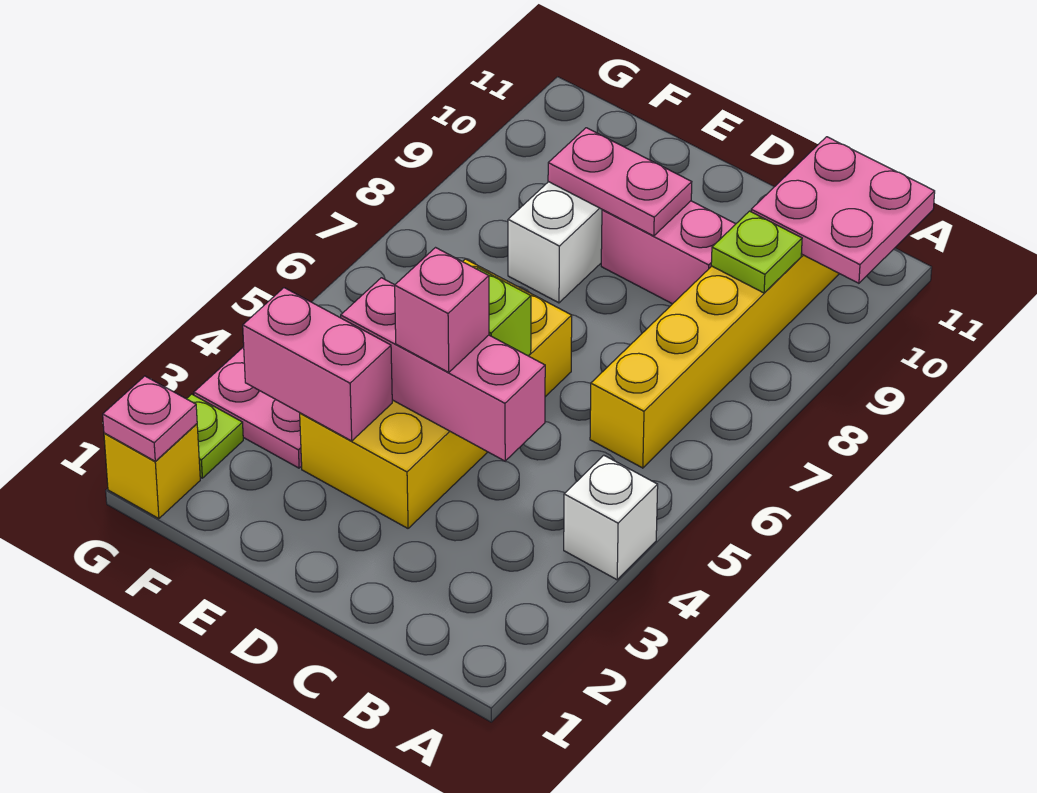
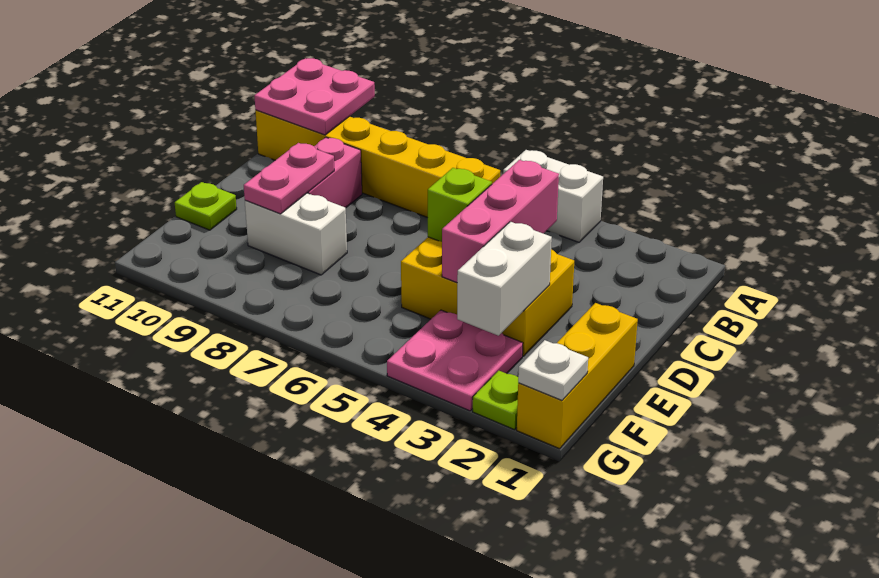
white brick A4 level 1 -> white brick A4:A5 level 1
lime plate B9 level 2 -> lime plate E11 level 1
yellow brick D3:E6 level 1 -> yellow brick D3:E5 level 1
pink brick D4 level 3 -> none
pink brick E3:F3 level 2 -> white brick E3:F3 level 2
yellow brick G1 level 1 -> yellow brick E1:G1 level 1
pink plate G1 level 2 -> white plate G1 level 2

